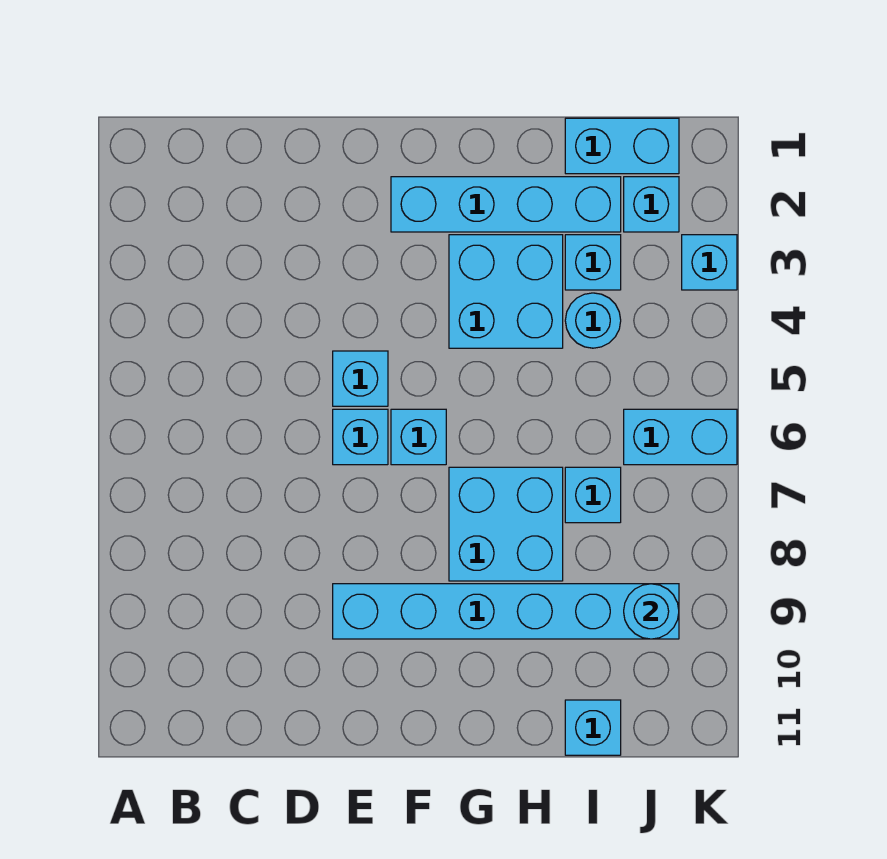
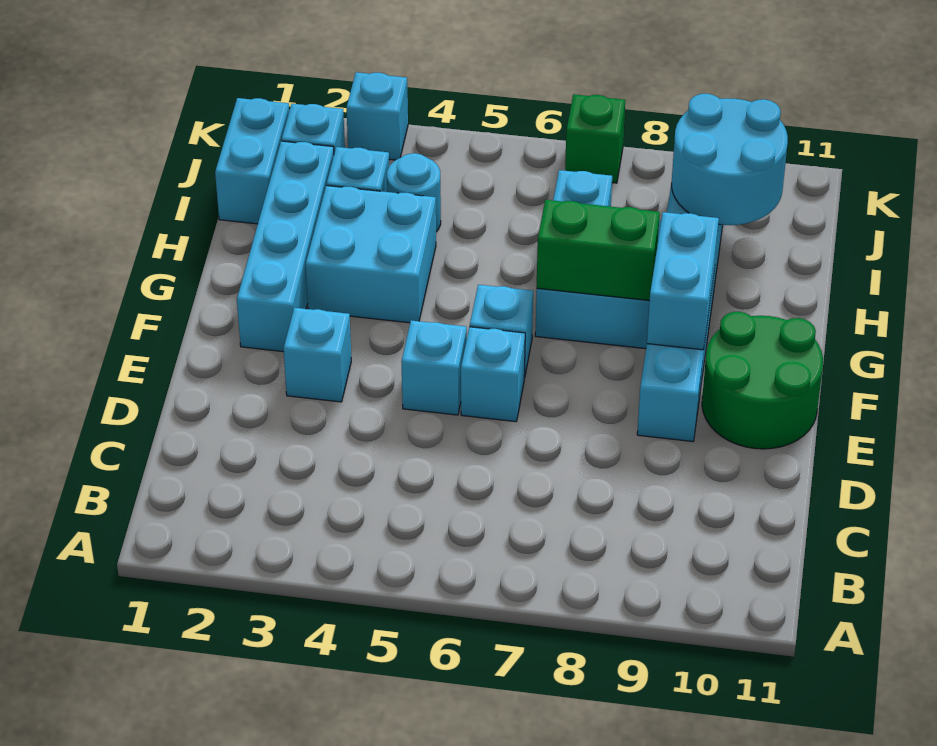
none -> green round brick E10:F11 level 1
none -> green brick G7:G8 level 2
cyan brick I11 level 1 -> cyan brick E3 level 1
cyan brick J6:K6 level 1 -> cyan brick F9:G9 level 2
cyan round brick J9 level 2 -> cyan round brick I9:J10 level 2
none -> green brick K7 level 1

